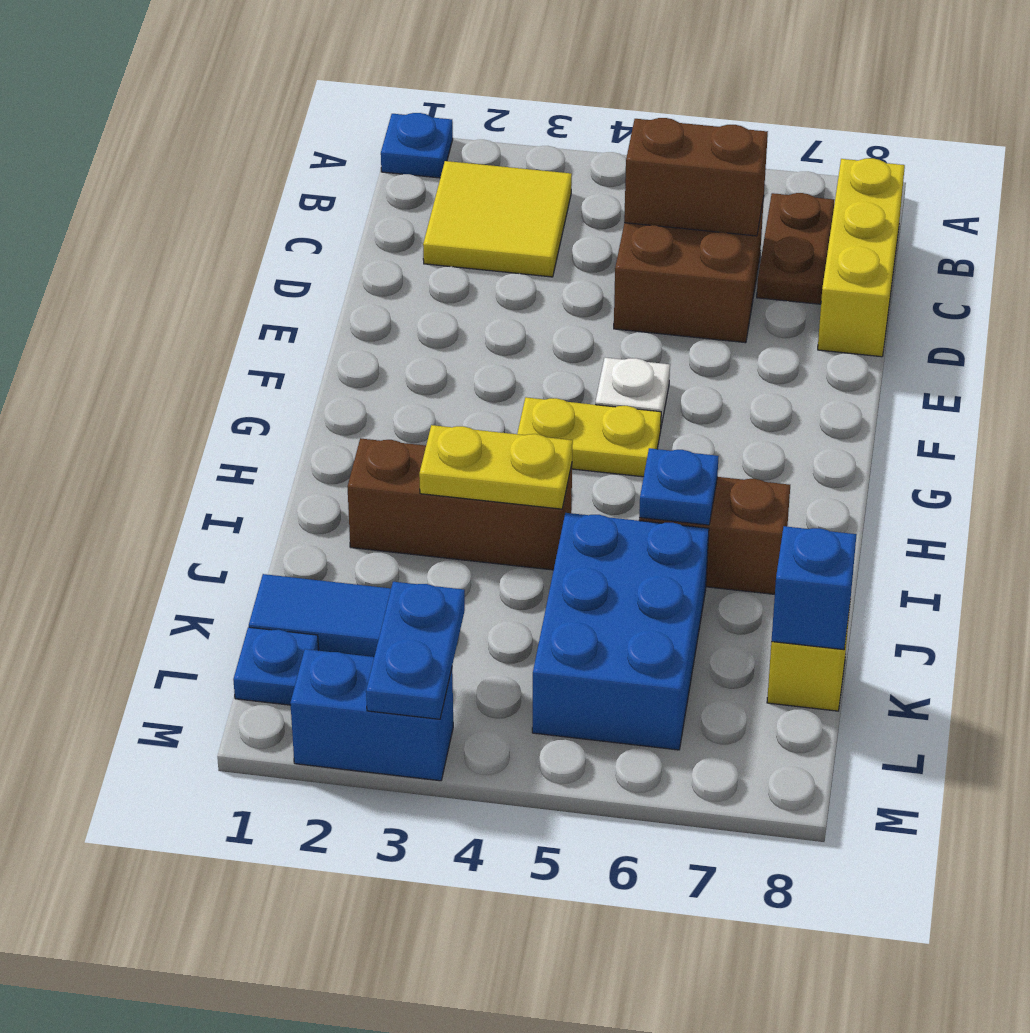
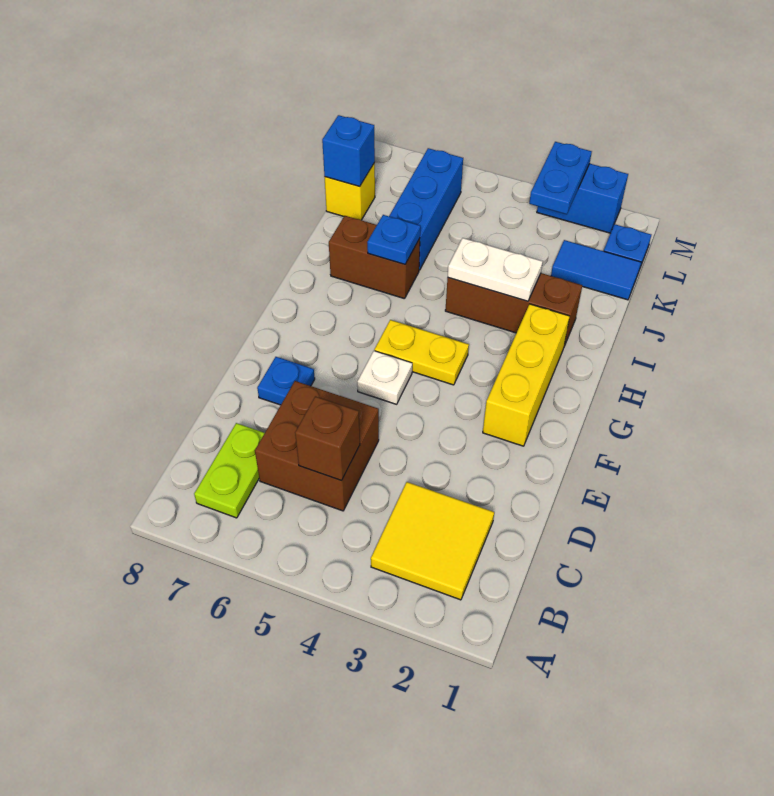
blue plate A1 level 1 -> blue plate E7 level 1
brown plate B7:C7 level 1 -> lime plate B7:C7 level 1
yellow brick B8:D8 level 1 -> yellow brick F2:H2 level 1
brown brick C5:C6 level 2 -> brown brick C5 level 2
yellow plate I3:I4 level 2 -> white plate I3:I4 level 2
blue brick J5:L6 level 1 -> blue brick J6:L6 level 1

